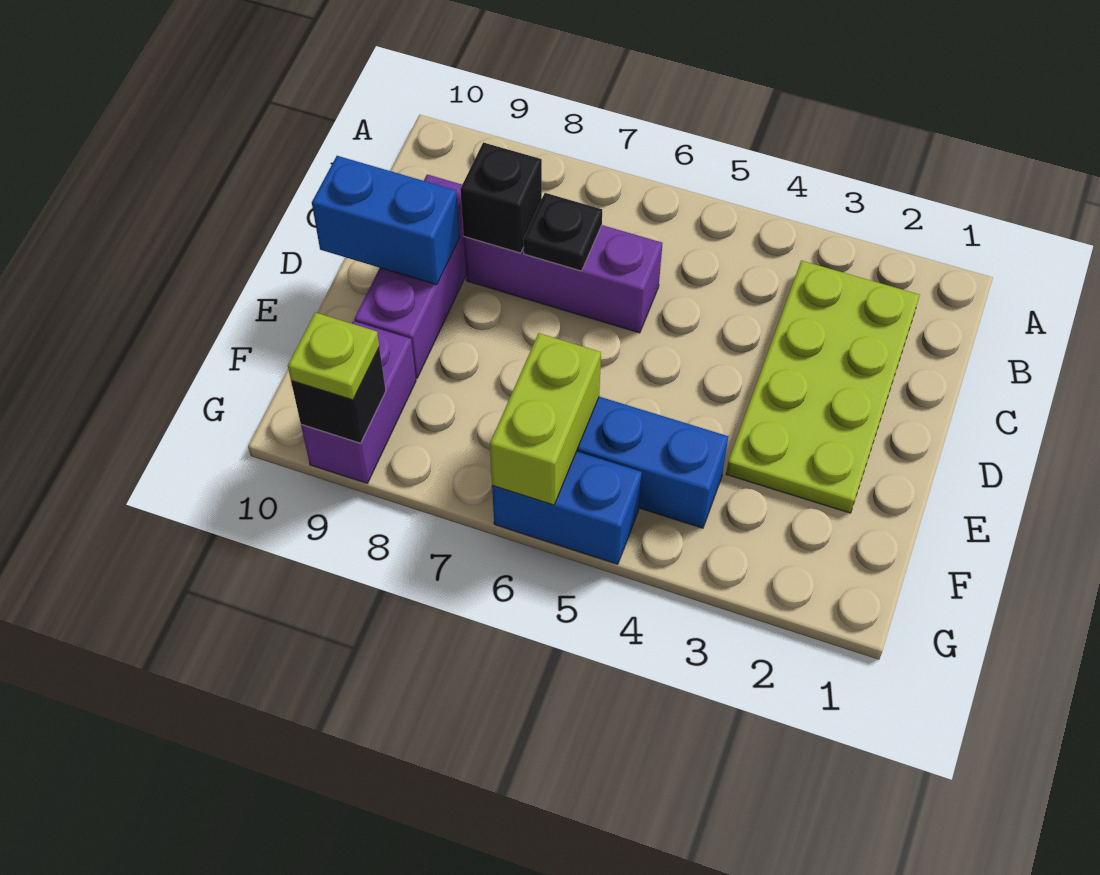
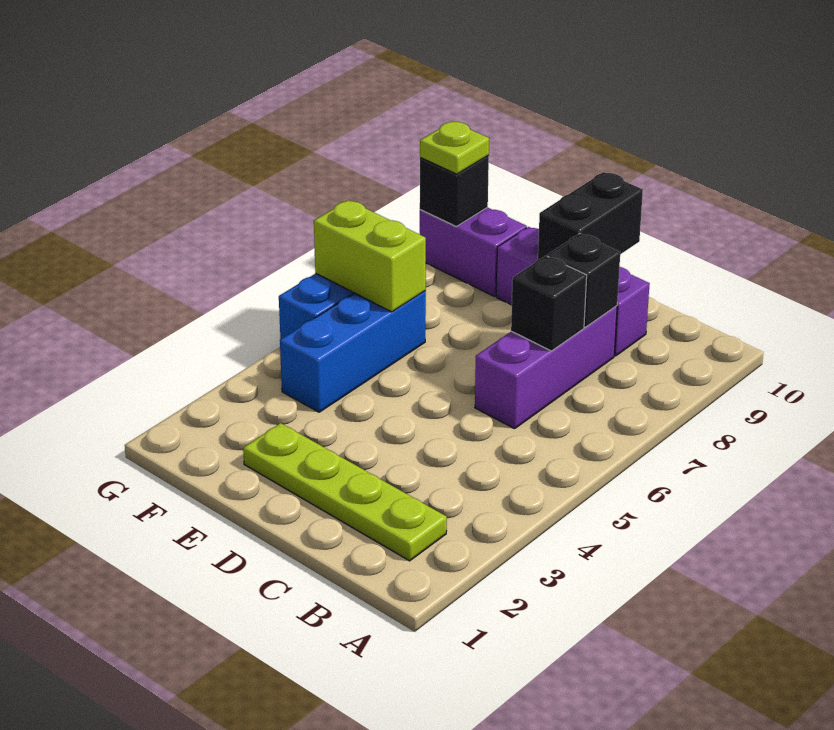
lime plate B2:E3 level 1 -> lime plate B2:E2 level 1
black plate C7 level 2 -> black brick C7 level 2
blue brick D9:D10 level 2 -> black brick D9:D10 level 2

